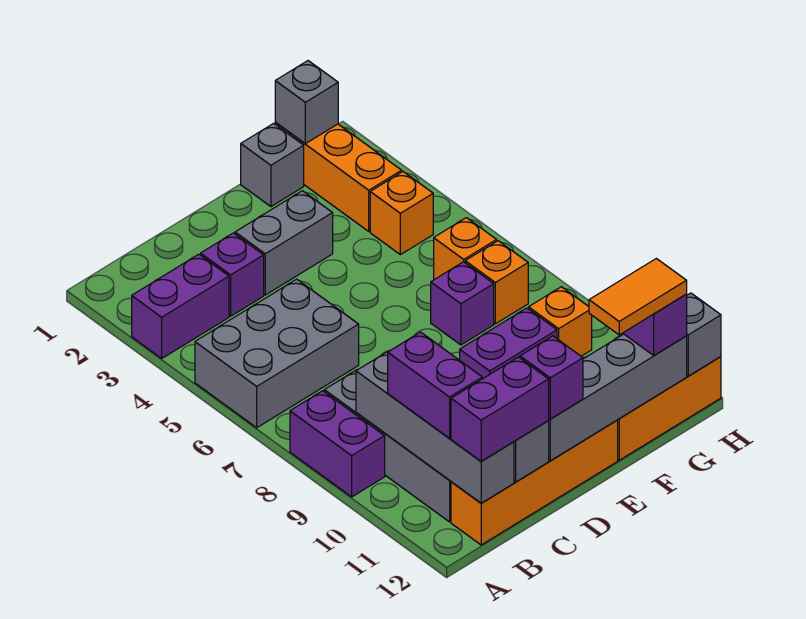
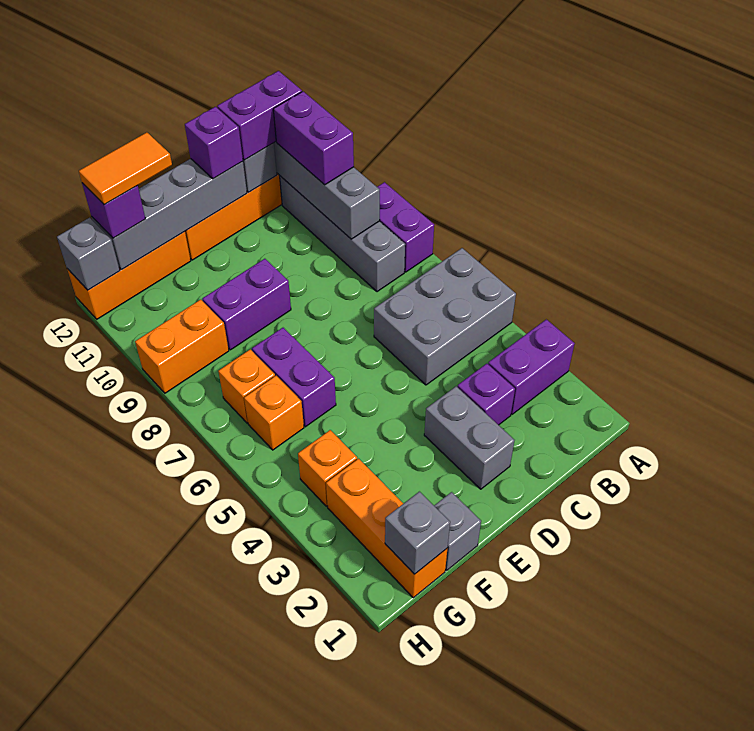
grey brick D3:E3 level 1 -> grey brick D2:D3 level 1
purple brick F7 level 1 -> purple brick F6:F7 level 1
orange brick G9 level 1 -> orange brick G9:H9 level 1

